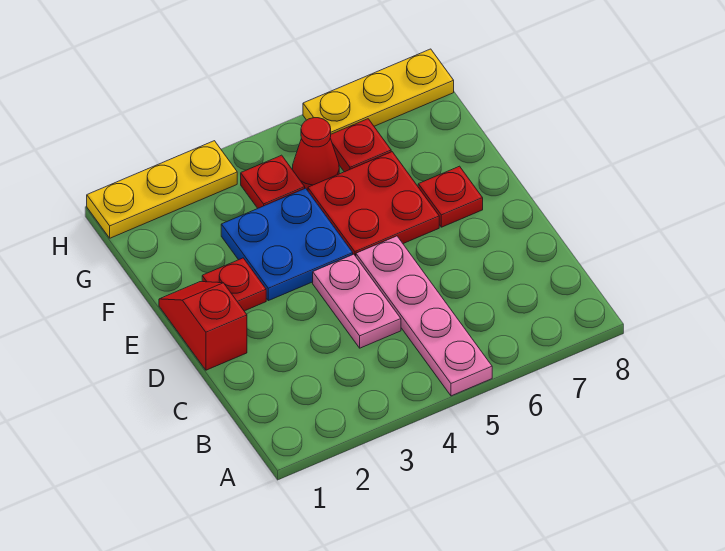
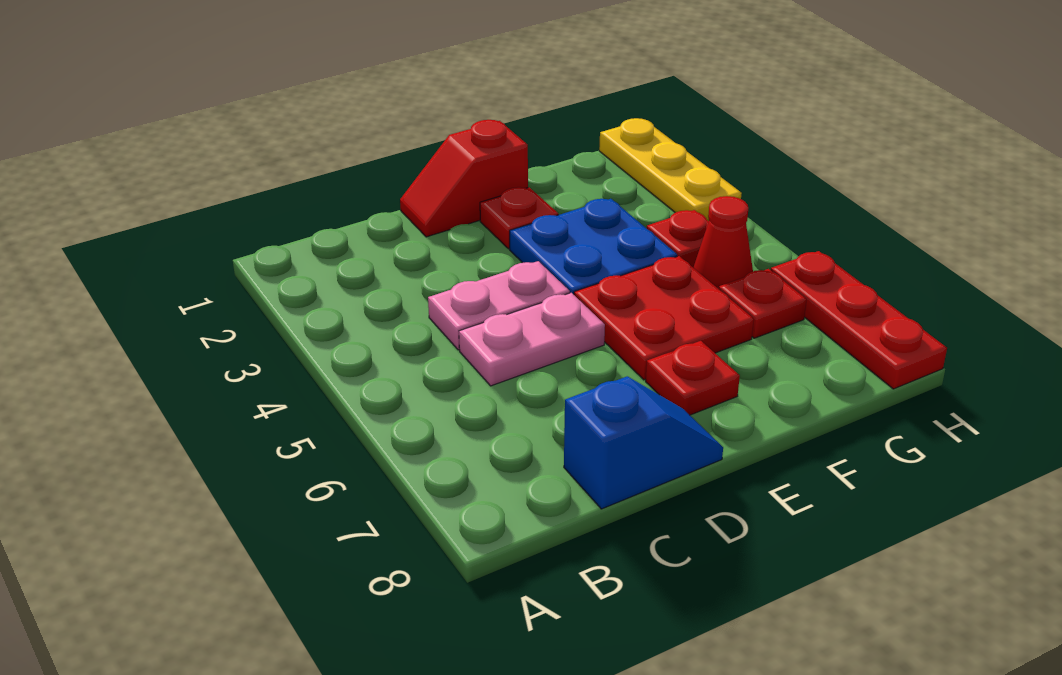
pink plate A5:D5 level 1 -> pink plate C5:D5 level 1
none -> blue slope C8:D8 level 1 top C
red slope D1:E1 level 1 top D -> red slope D1:E1 level 1 top E
yellow plate H6:H8 level 1 -> red plate H6:H8 level 1

